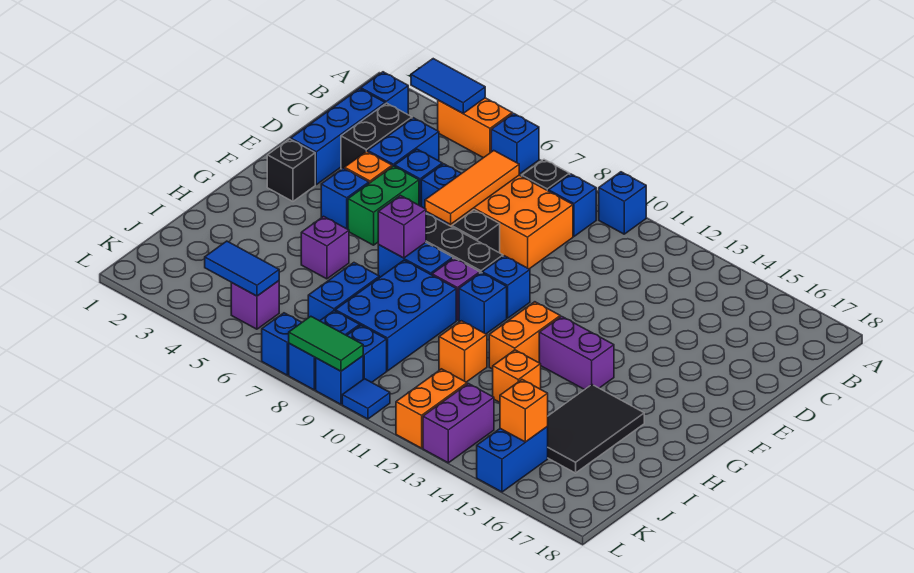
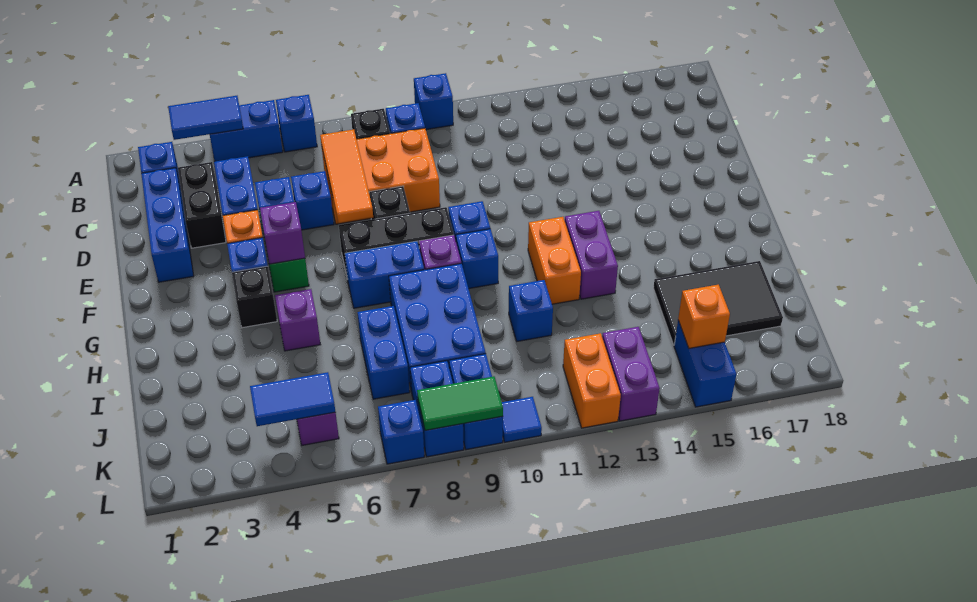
orange brick A4:A5 level 1 -> blue brick A4:A5 level 1
black brick F2 level 1 -> black brick G4 level 1
purple brick G7 level 2 -> purple brick F5 level 2
purple brick G13:G14 level 1 -> purple brick G13:H13 level 1
black tile H15:J16 level 1 -> black tile I15:J17 level 1
orange brick I11 level 1 -> blue brick I11 level 1
orange brick I13 level 1 -> none

